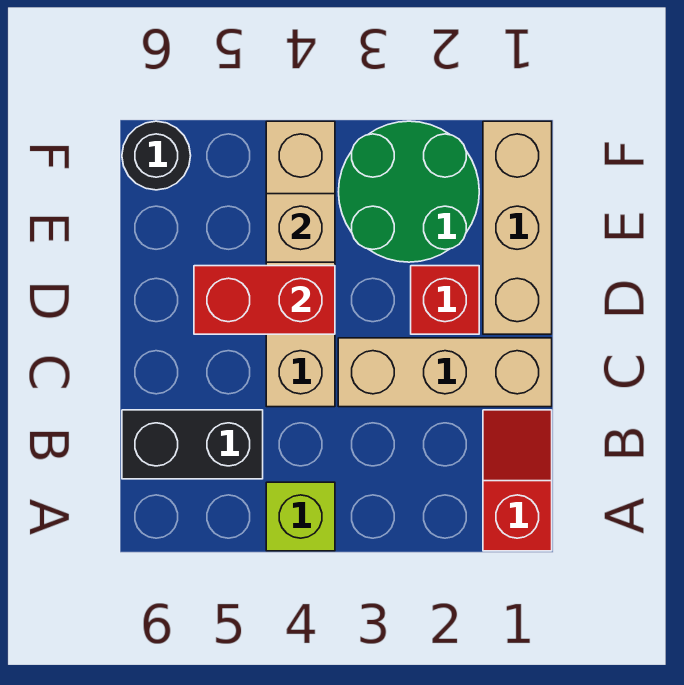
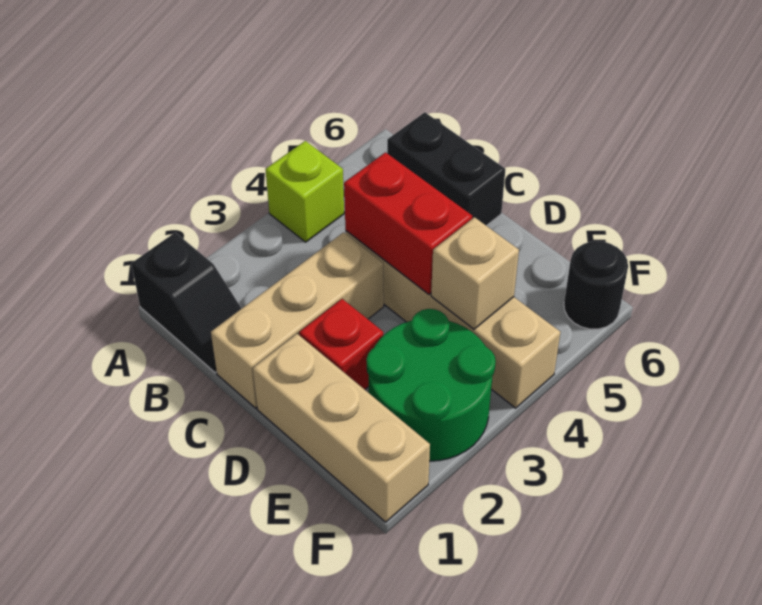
red slope A1:B1 level 1 top A -> black slope A1:B1 level 1 top A
black brick B5:B6 level 1 -> black brick B6:C6 level 1
red brick D4:D5 level 2 -> red brick C4:D4 level 2

